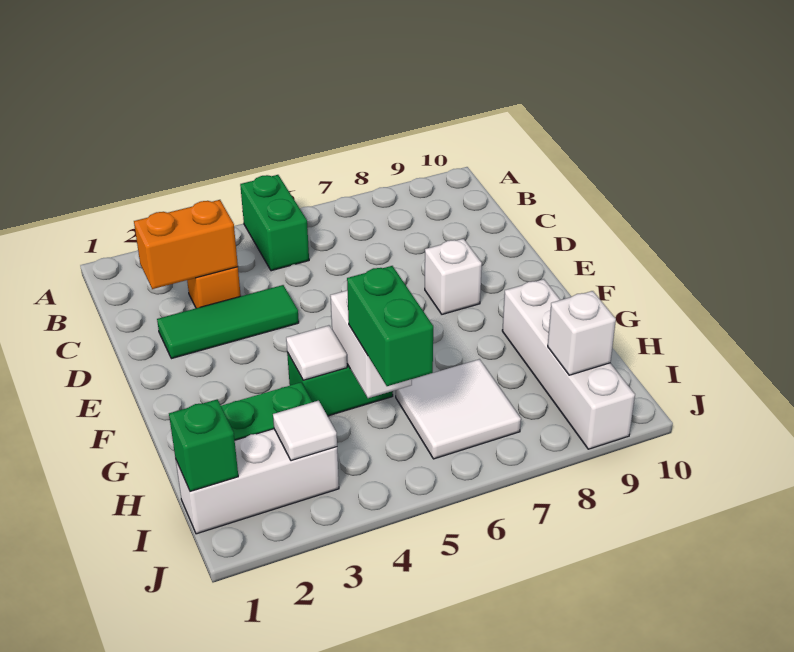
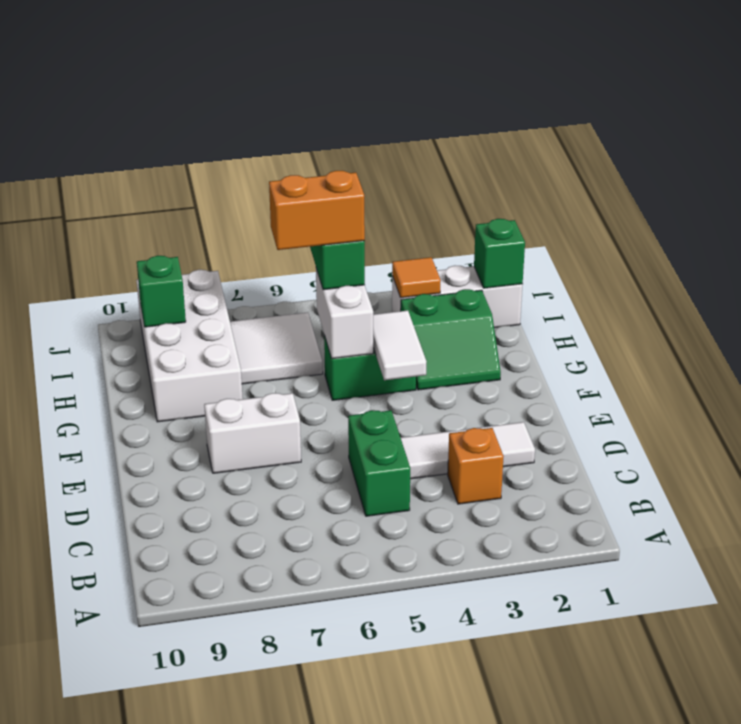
green brick A5:B5 level 1 -> green brick C5:D5 level 1
orange brick C2:C3 level 2 -> orange brick H5:H6 level 4
green tile D2:D4 level 1 -> white tile D2:D4 level 1
white brick E8 level 1 -> white brick E7:E8 level 1
white tile G4 level 2 -> white tile F4:G4 level 2
white brick G9:J9 level 1 -> white brick G8:J9 level 1
white tile I3 level 2 -> orange tile I3 level 2
white brick I9 level 2 -> green brick I9 level 2

